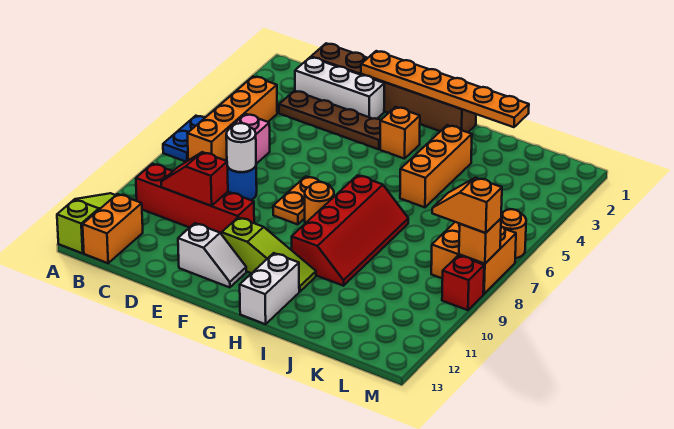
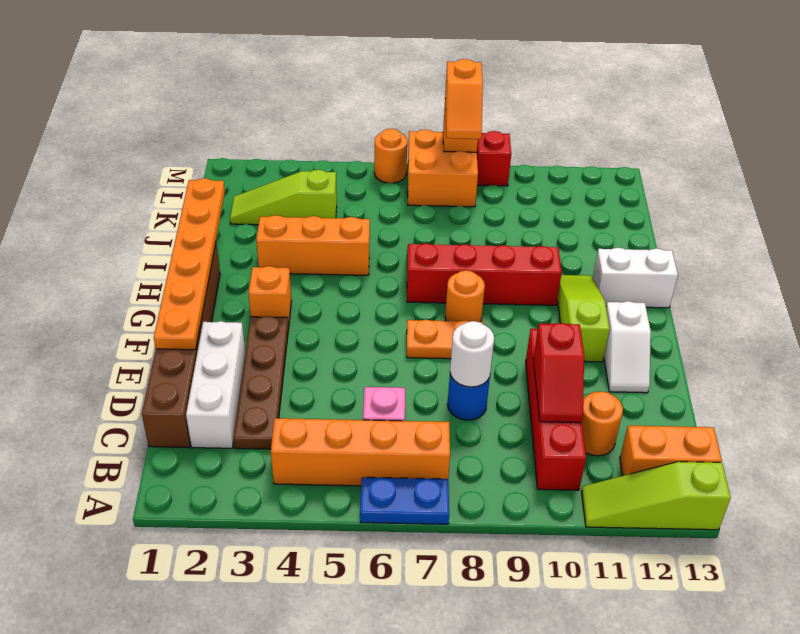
none -> orange round brick C11 level 1
white slope E12:F12 level 1 top E -> white slope E12:F12 level 1 top F
none -> lime slope K2:K4 level 1 top 4

